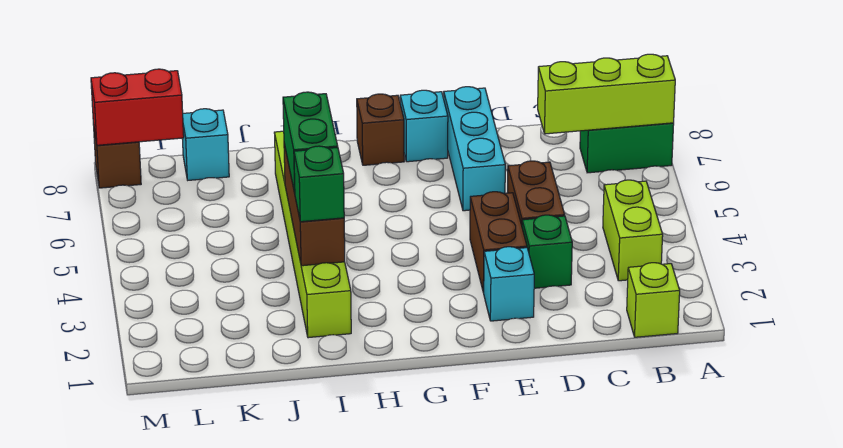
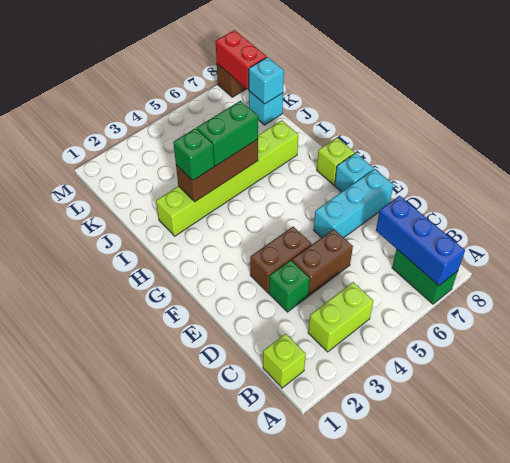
lime brick A7:C7 level 2 -> blue brick A7:C7 level 2
cyan brick E2 level 1 -> cyan brick K8 level 2
brown brick G8 level 1 -> lime brick G8 level 1

